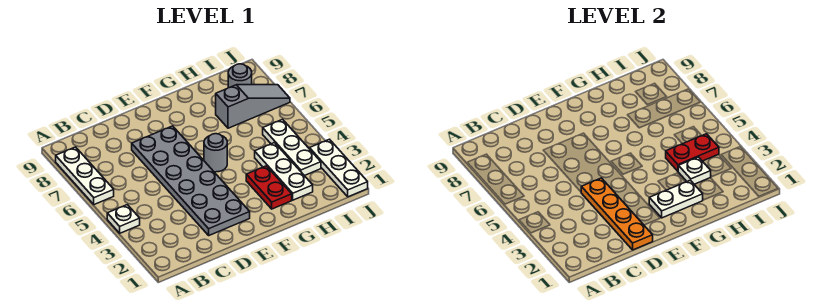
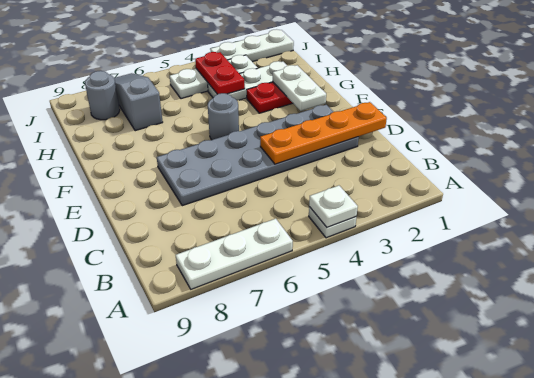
white plate H3 level 2 -> white plate A4 level 2

